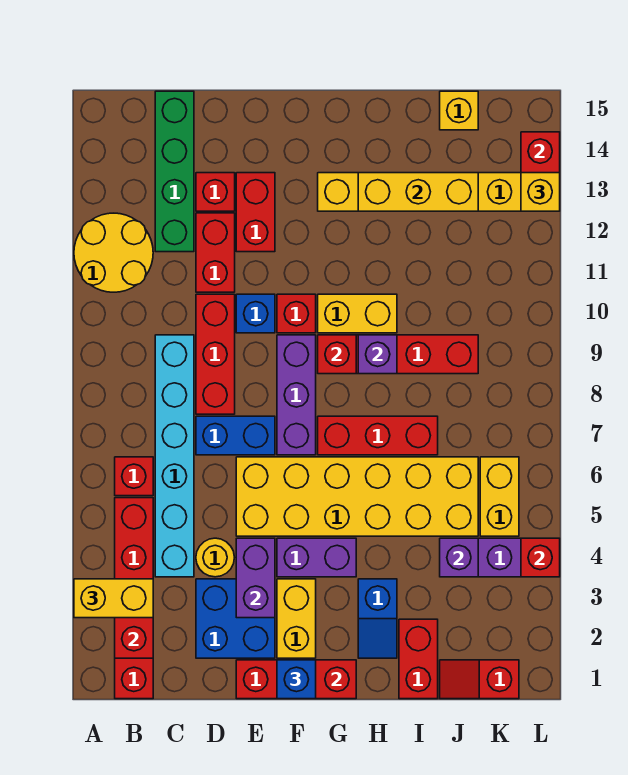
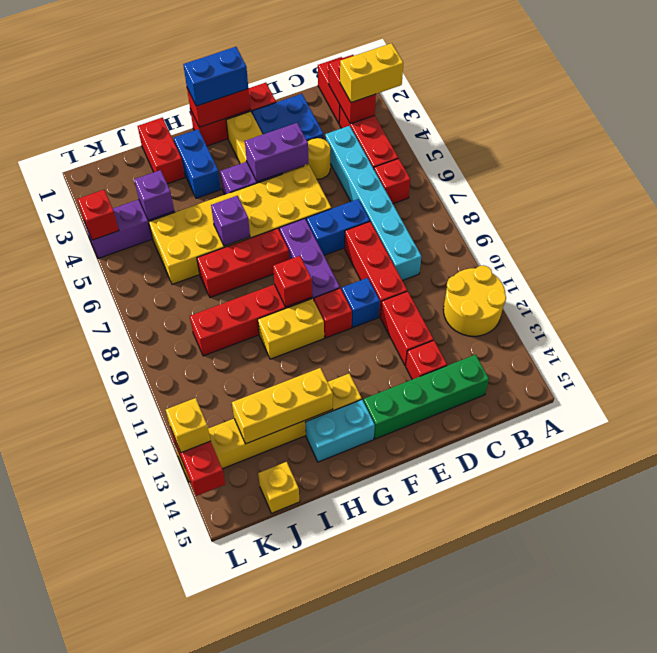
green brick C12:C15 level 1 -> green brick C14:F14 level 1
purple brick E3:E4 level 2 -> purple brick E4:F4 level 2
red brick E12:E13 level 1 -> none
blue brick F1 level 3 -> blue brick F1:G1 level 3
none -> cyan brick G14:H14 level 1
blue slope H2:H3 level 1 top 3 -> blue brick H2:H3 level 1
purple brick H9 level 2 -> purple brick H6 level 2
red slope J1:K1 level 1 top K -> none
yellow brick K5:K6 level 1 -> none

